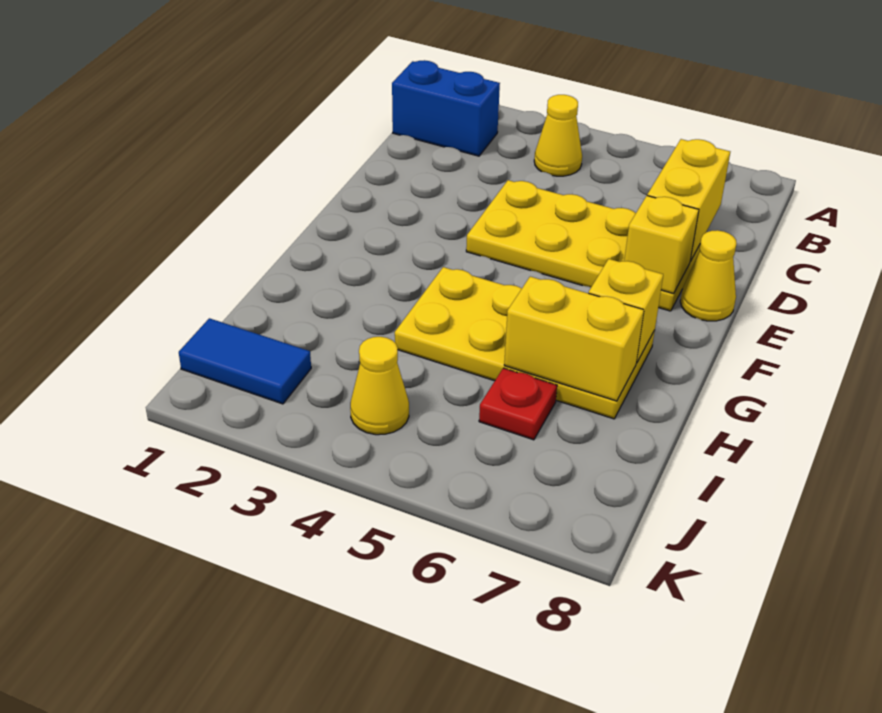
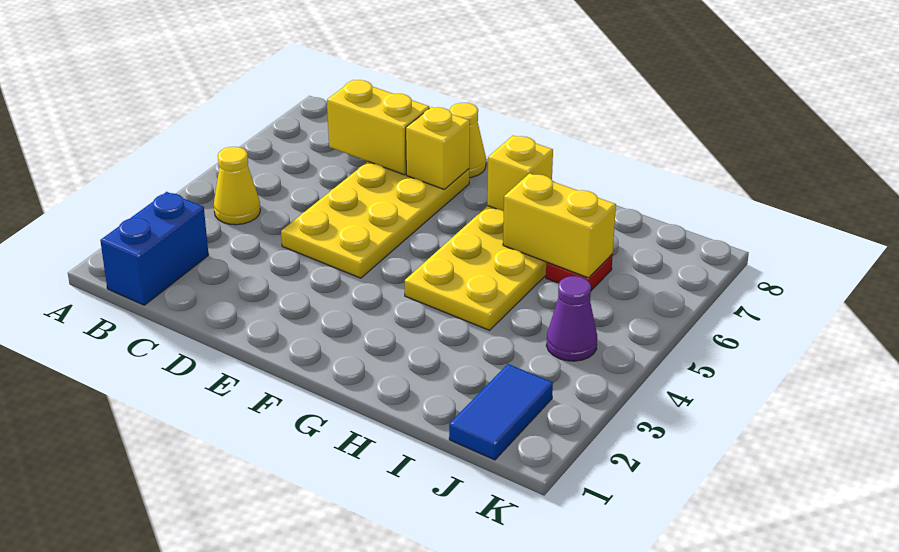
yellow brick H6:H7 level 2 -> yellow brick H6:I6 level 2
yellow cone J4 level 1 -> purple cone J4 level 1

